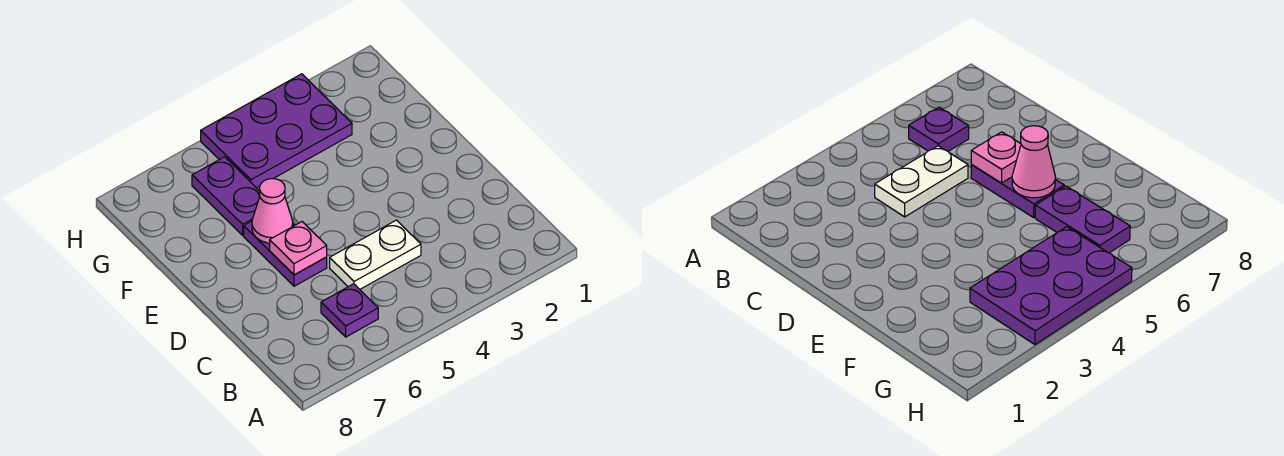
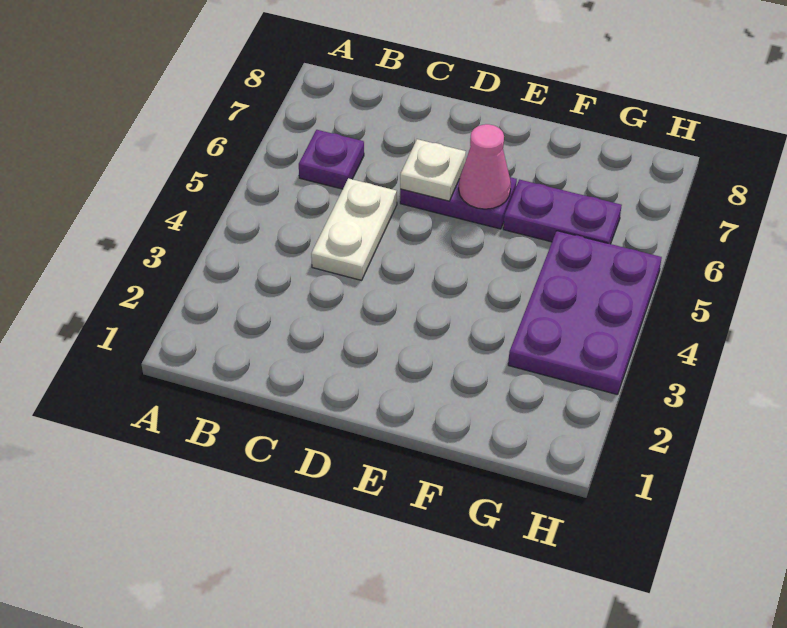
pink plate D6 level 2 -> white plate D6 level 2

